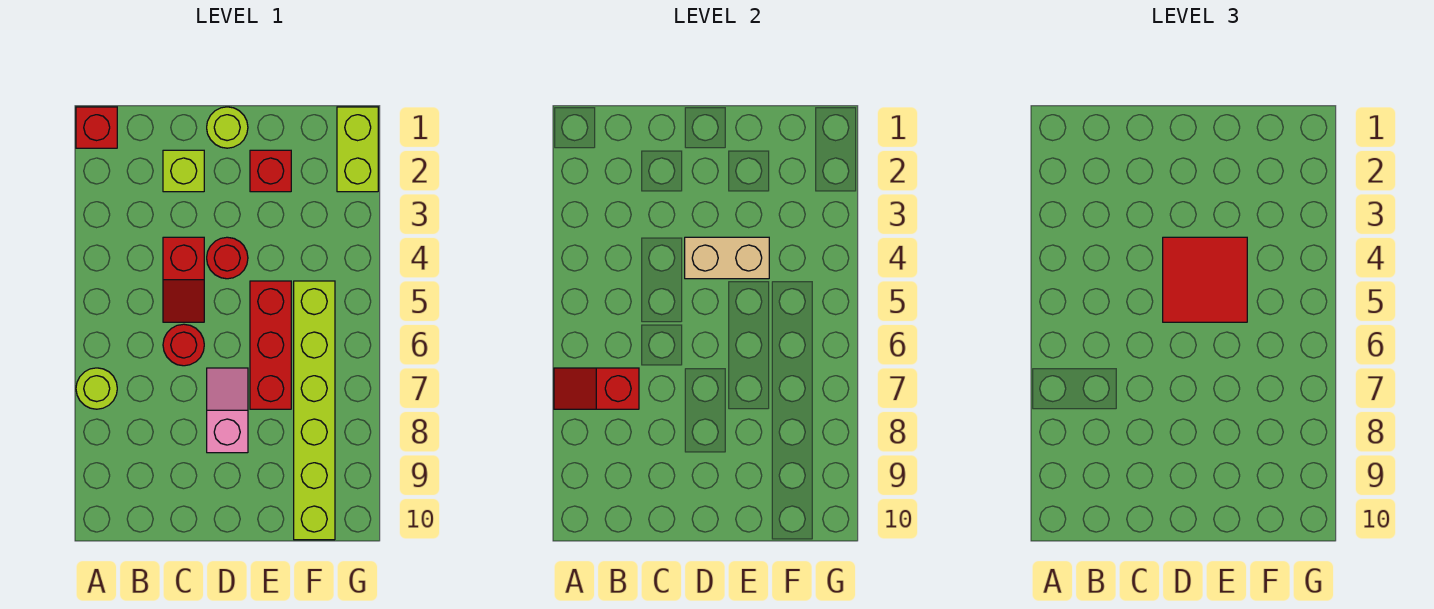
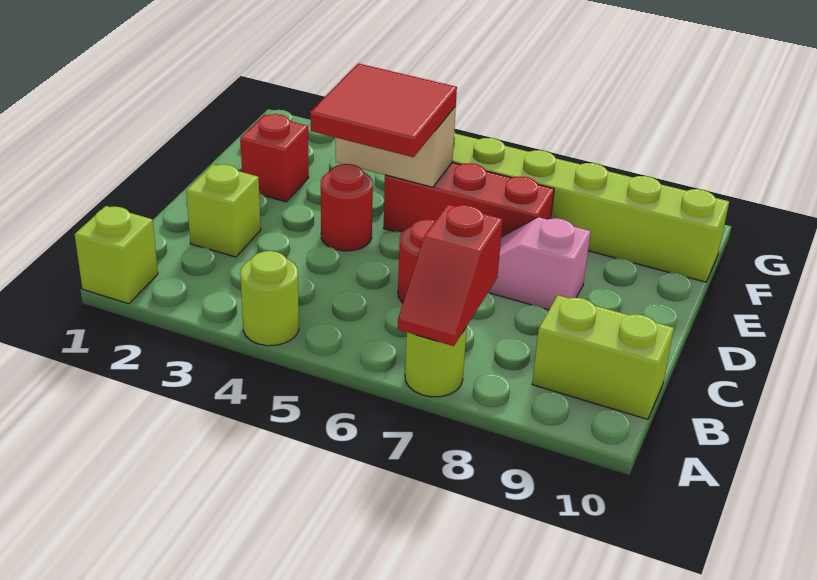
red brick A1 level 1 -> lime brick A1 level 1
red slope C4:C5 level 1 top 4 -> none
lime round brick D1 level 1 -> lime round brick A4 level 1
tan brick D4:E4 level 2 -> tan brick E4:E5 level 2
lime brick G1:G2 level 1 -> lime brick B9:B10 level 1

